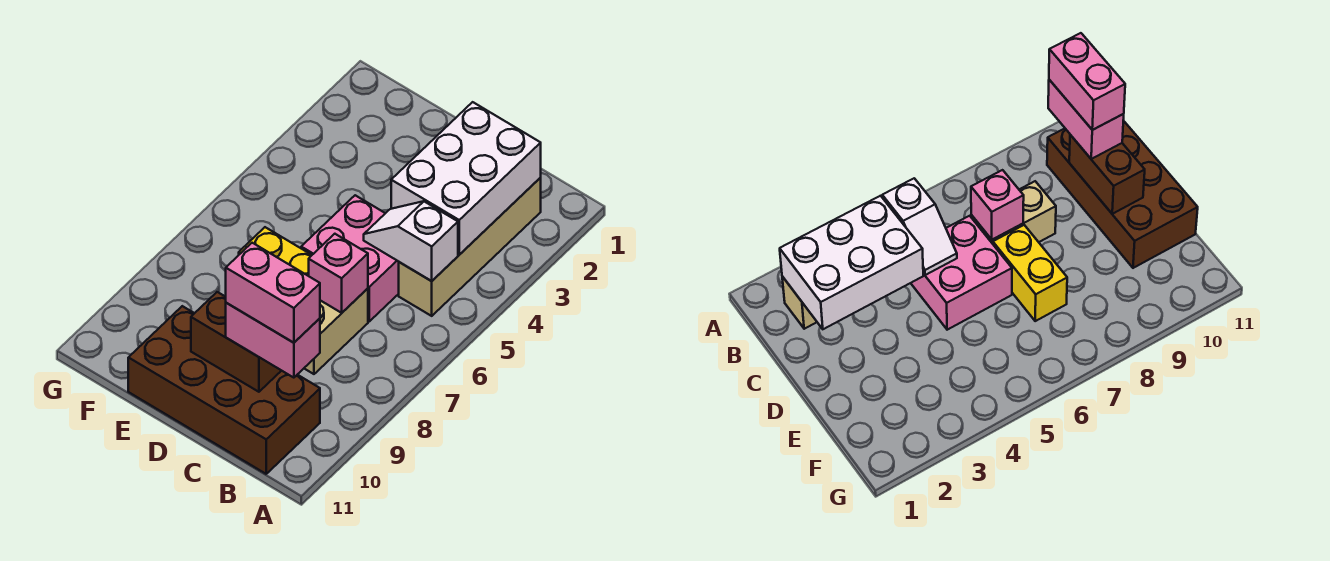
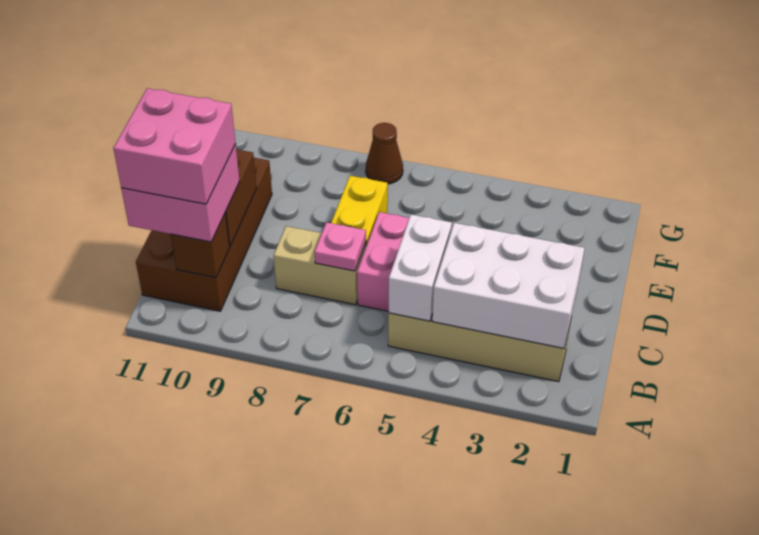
white slope B5:C5 level 2 top B -> white brick B5:C5 level 2
none -> brown brick B10 level 2
pink brick B10:C10 level 3 -> pink brick B10:C11 level 3
pink brick B10:C10 level 4 -> pink brick B10:C11 level 4
pink brick C7 level 2 -> pink plate C7 level 2
none -> brown cone G7 level 1

